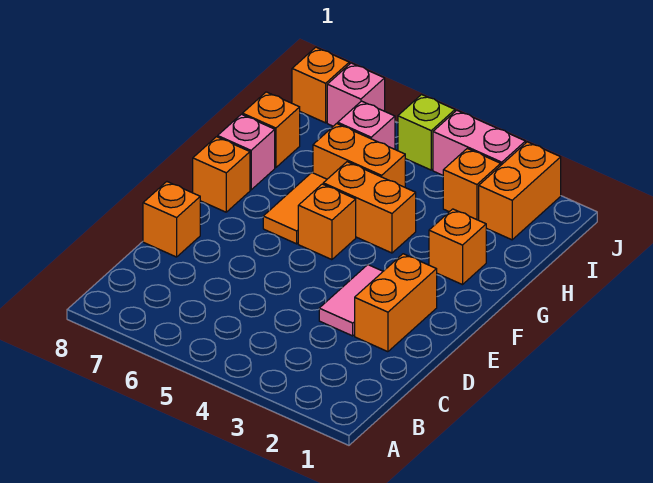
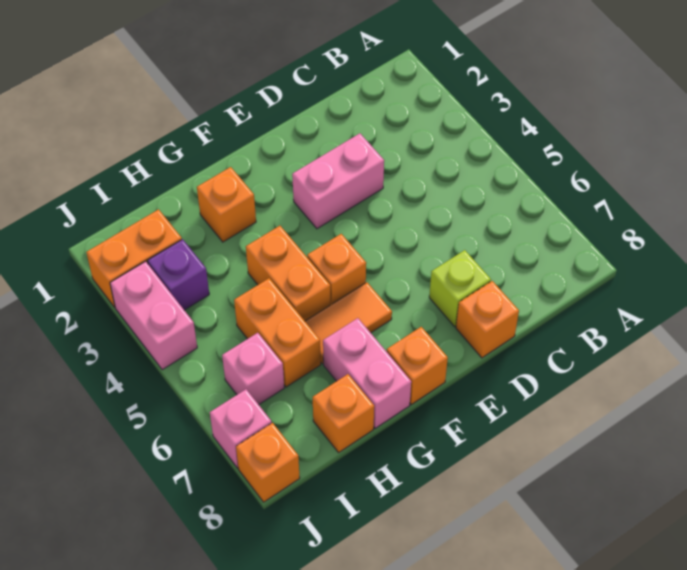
orange brick D2:E2 level 1 -> none
pink tile D3:E3 level 1 -> pink brick D3:E3 level 1
pink brick G8 level 1 -> pink brick G7:G8 level 1
orange brick I3 level 1 -> purple brick I3 level 1
lime brick J5 level 1 -> lime brick D7 level 1

